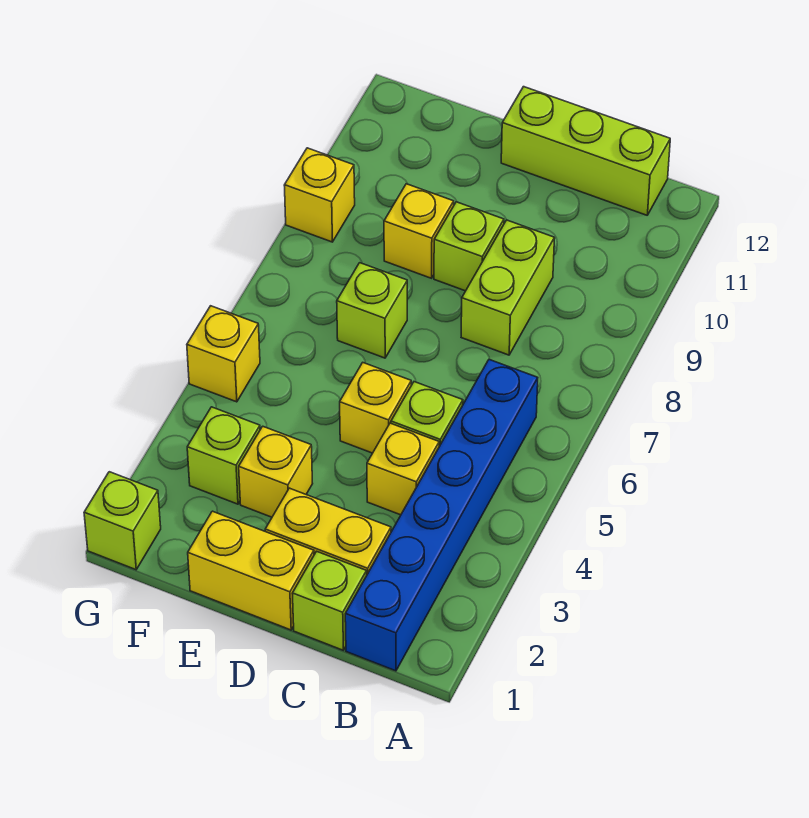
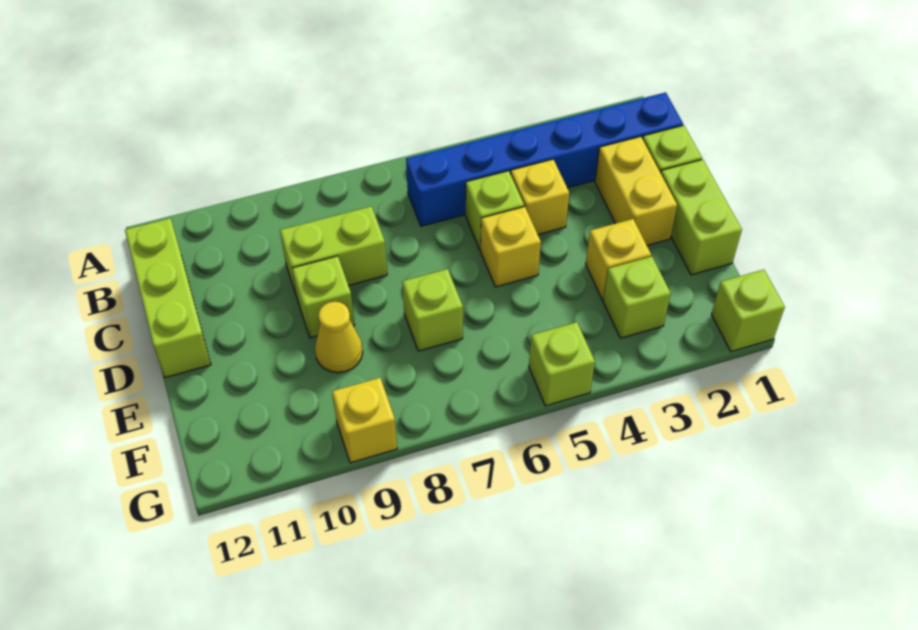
yellow brick D1:E1 level 1 -> lime brick D1:E1 level 1
yellow brick E9 level 1 -> yellow cone E9 level 1
yellow brick G5 level 1 -> lime brick G5 level 1

